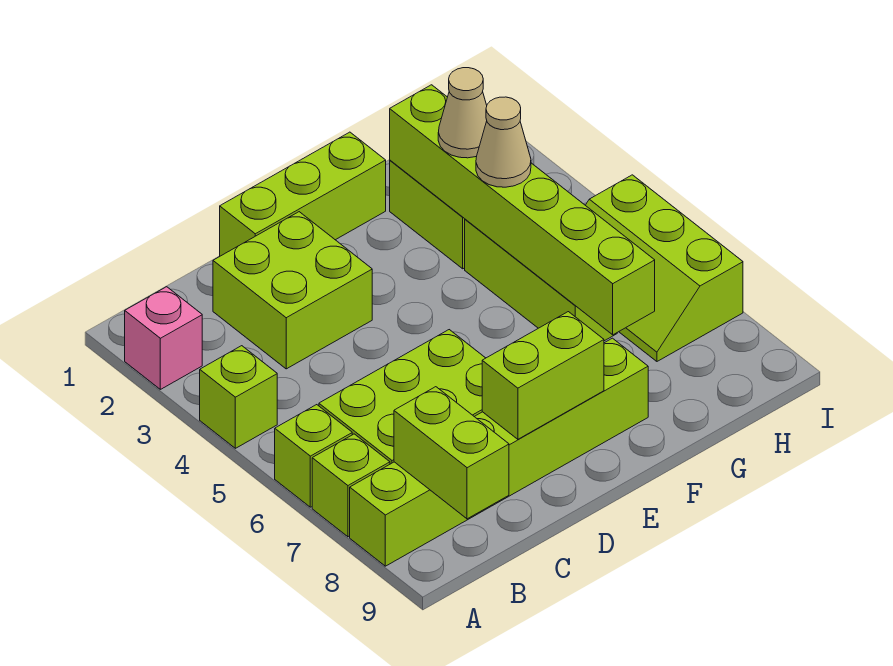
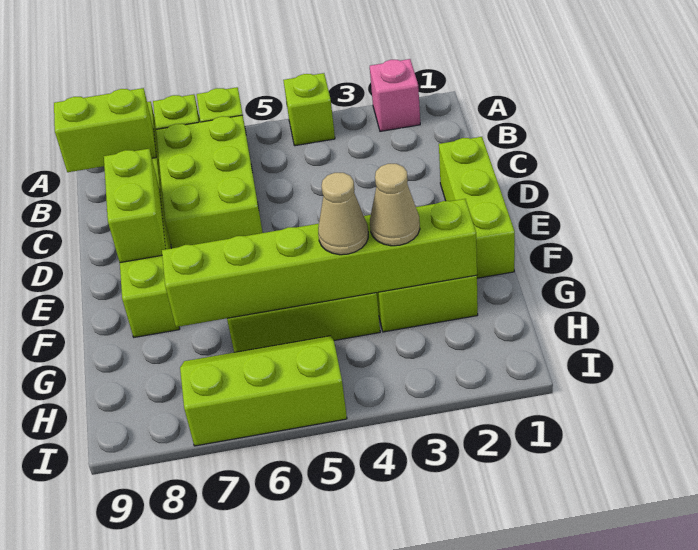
lime brick C2:D3 level 1 -> none

